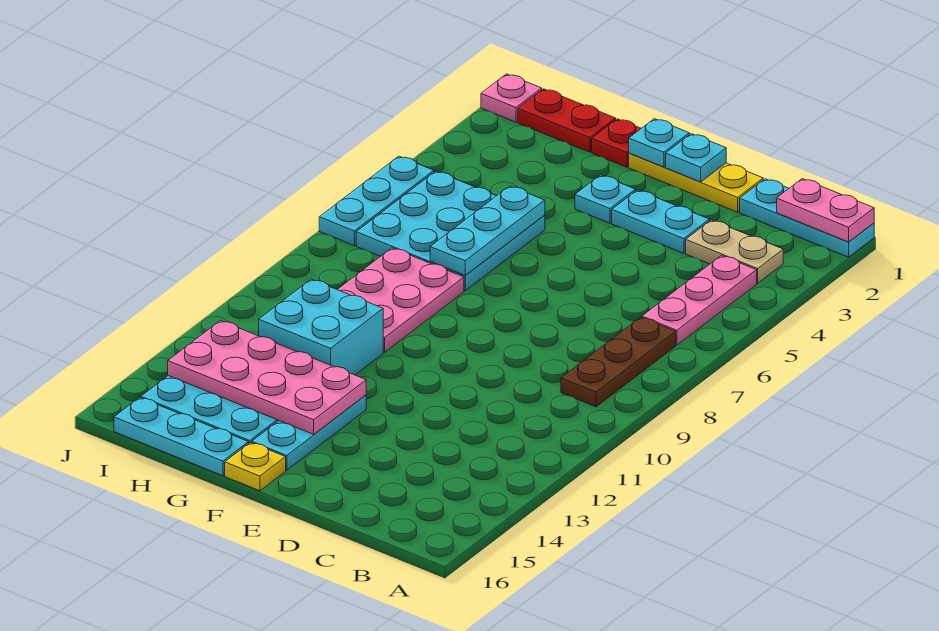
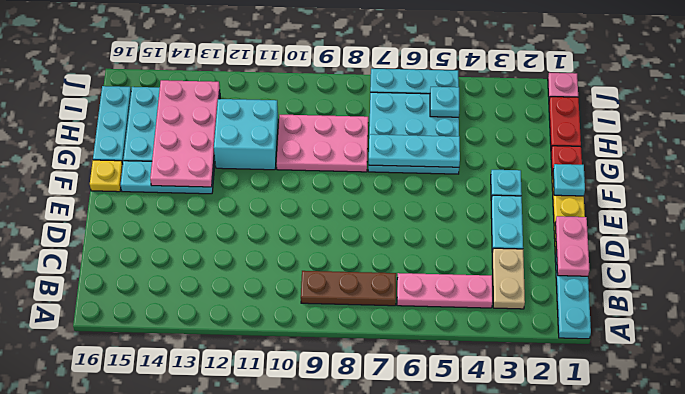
pink plate A1:B1 level 2 -> pink plate C1:D1 level 2
cyan plate E1 level 2 -> cyan plate I5 level 2

